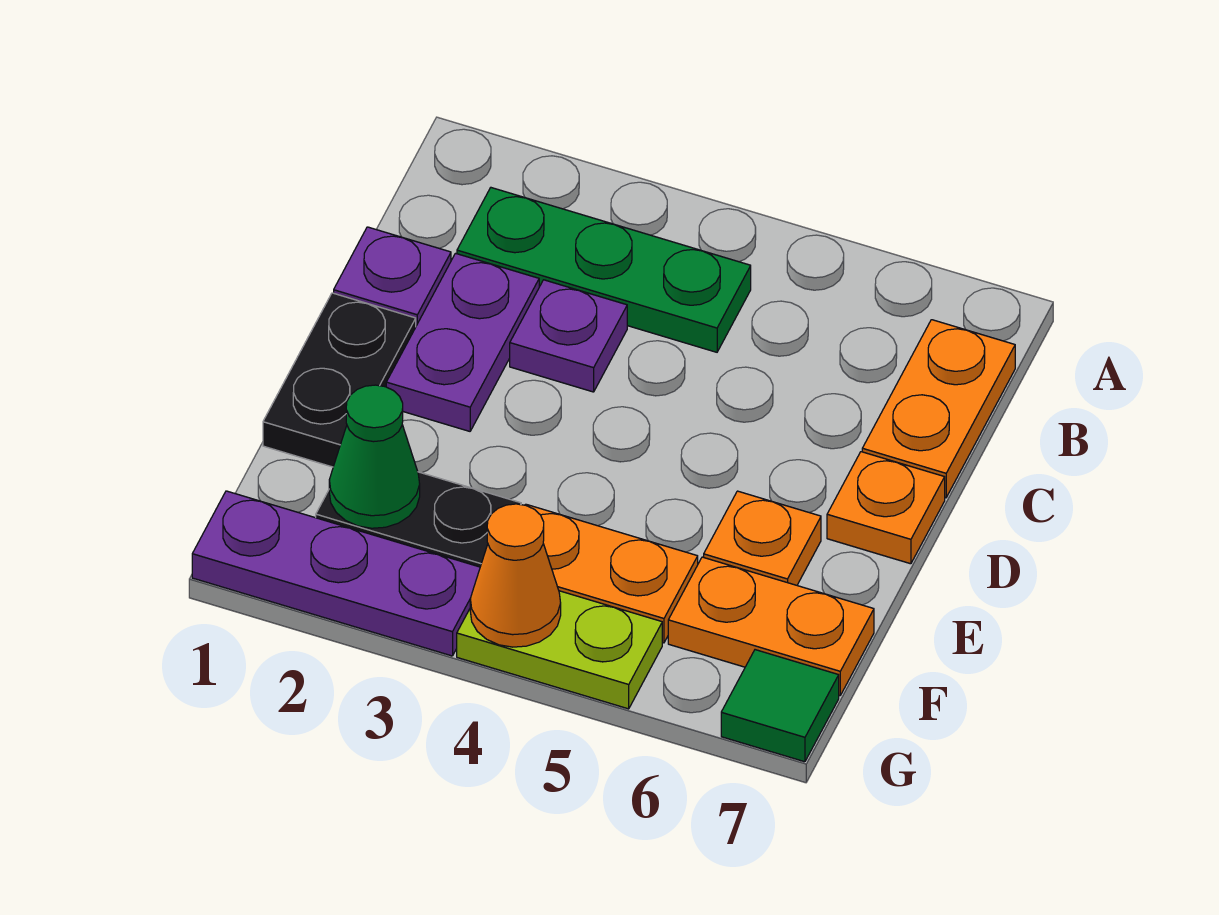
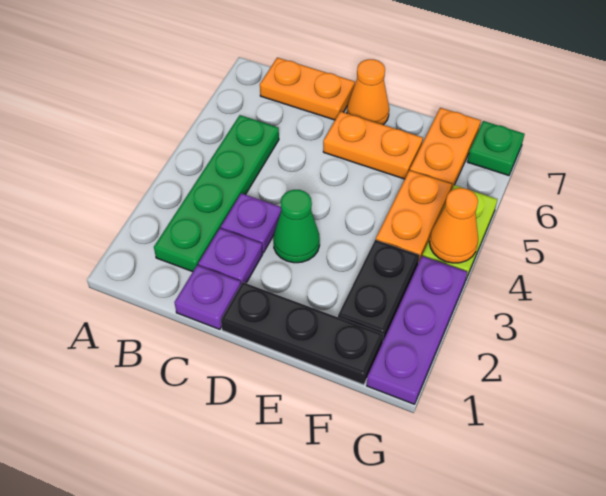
green plate B2:B4 level 1 -> green plate B2:B5 level 1
purple plate C2:D2 level 1 -> purple plate C2 level 1
black plate D1:E1 level 1 -> black plate D1:F1 level 1
orange plate D7 level 1 -> orange cone D7 level 1
orange plate E6 level 1 -> orange plate D6:E6 level 1
green cone F2 level 2 -> green cone D3 level 1
green tile G7 level 1 -> green plate G7 level 1

